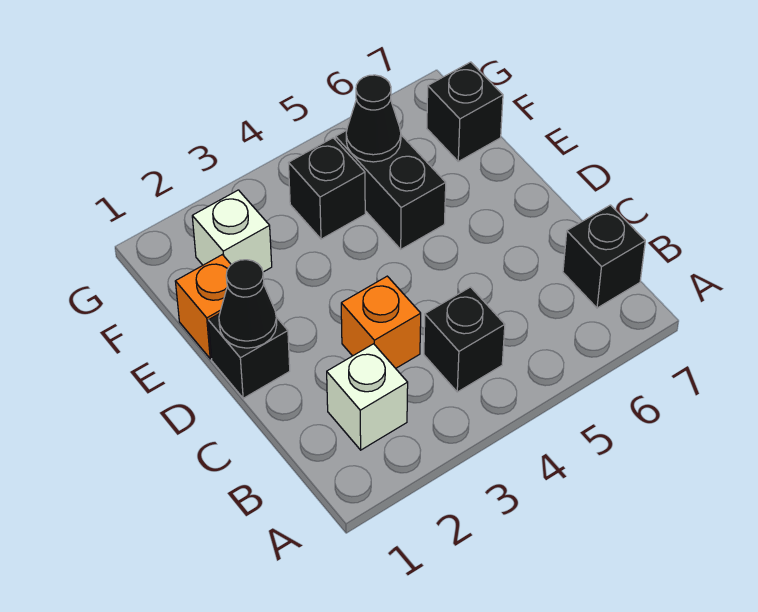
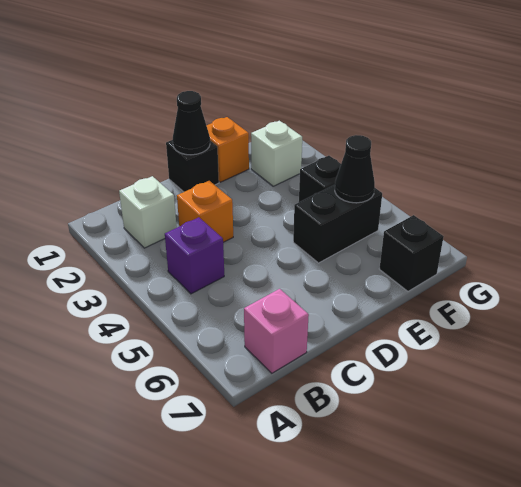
black brick B4 level 1 -> purple brick B4 level 1
black brick B7 level 1 -> pink brick B7 level 1

